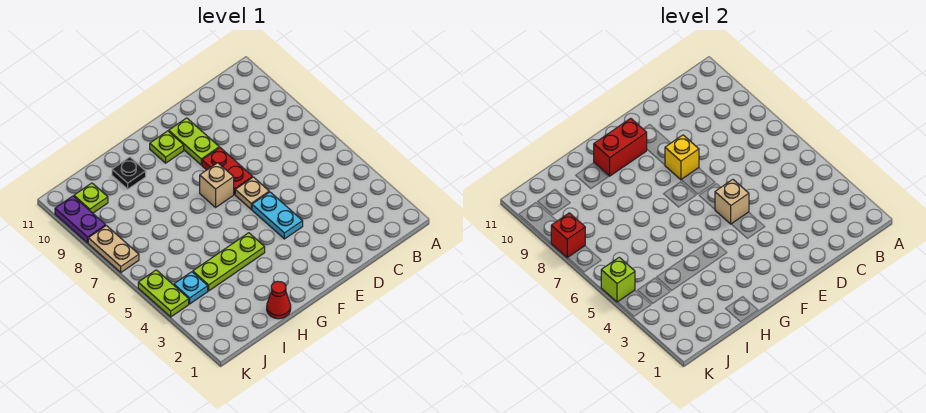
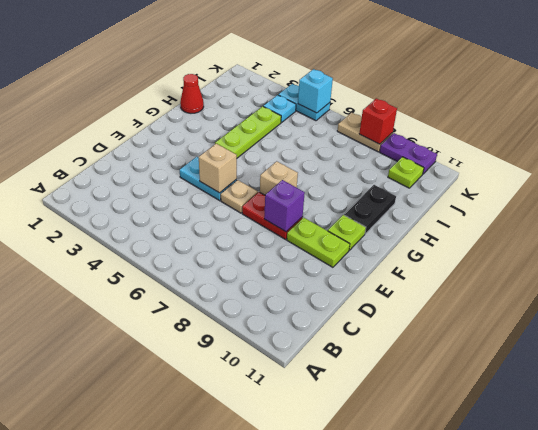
yellow brick E8 level 2 -> purple brick E8 level 2
red brick F10:G10 level 2 -> none
black plate H10 level 1 -> black plate G10:H10 level 1
lime plate K4:K5 level 1 -> cyan plate K4:K5 level 1
lime brick K5 level 2 -> cyan brick K5 level 2

